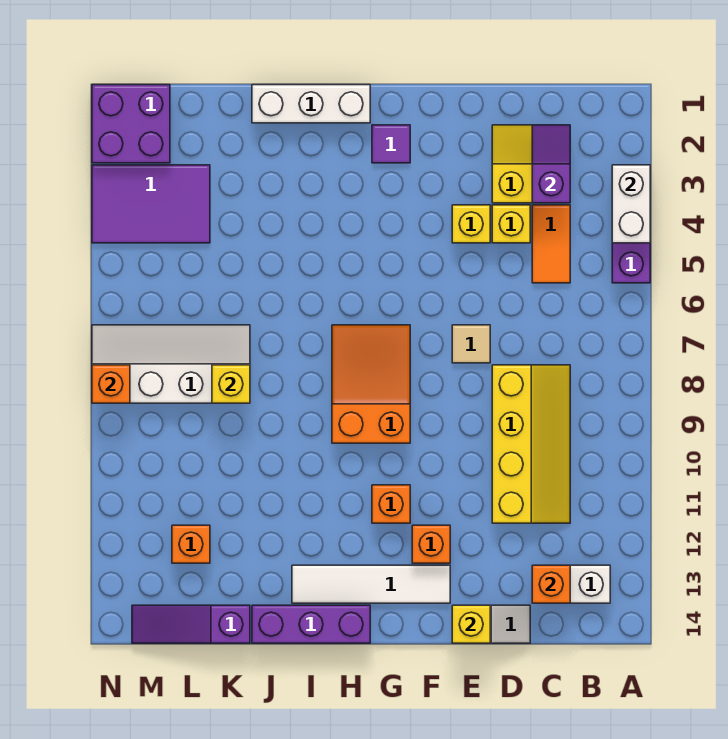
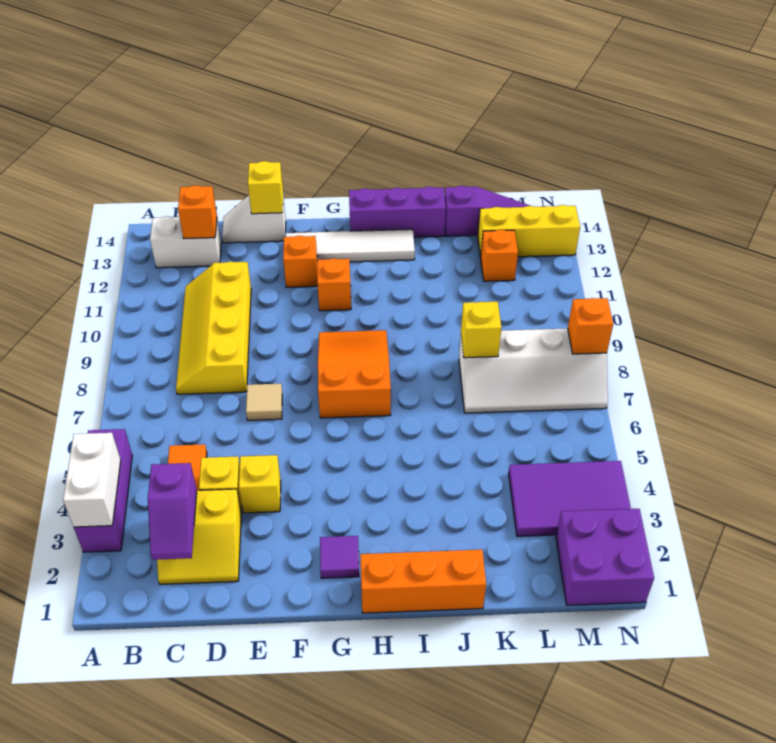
orange slope G7:H9 level 1 top 9 -> orange slope G7:H9 level 1 top 7
white brick H1:J1 level 1 -> orange brick H1:J1 level 1
none -> yellow brick L13:N13 level 1

